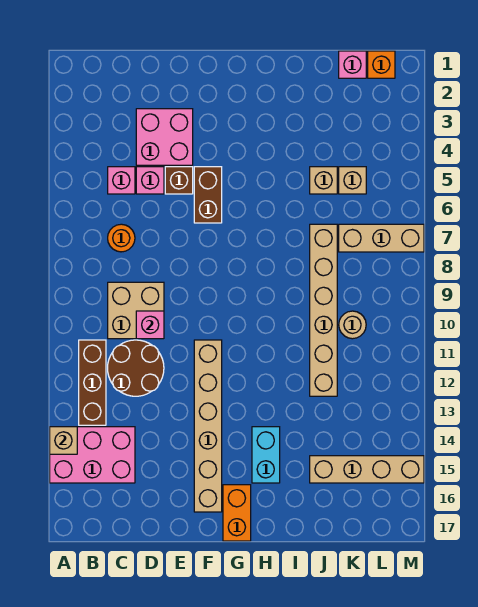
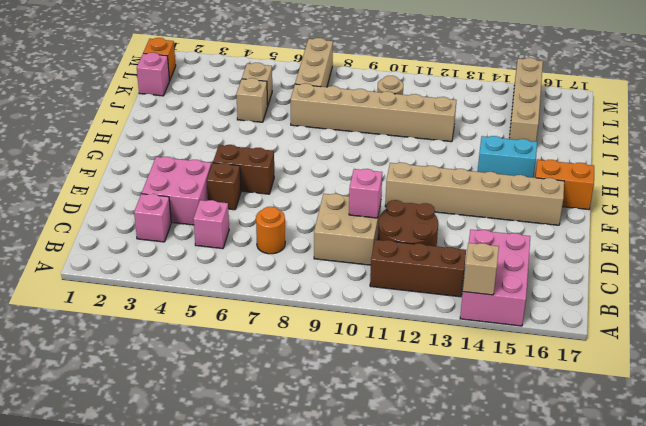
pink brick D5 level 1 -> pink brick C3 level 1

